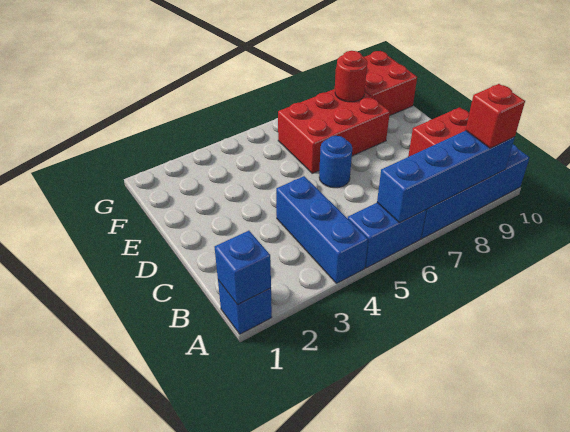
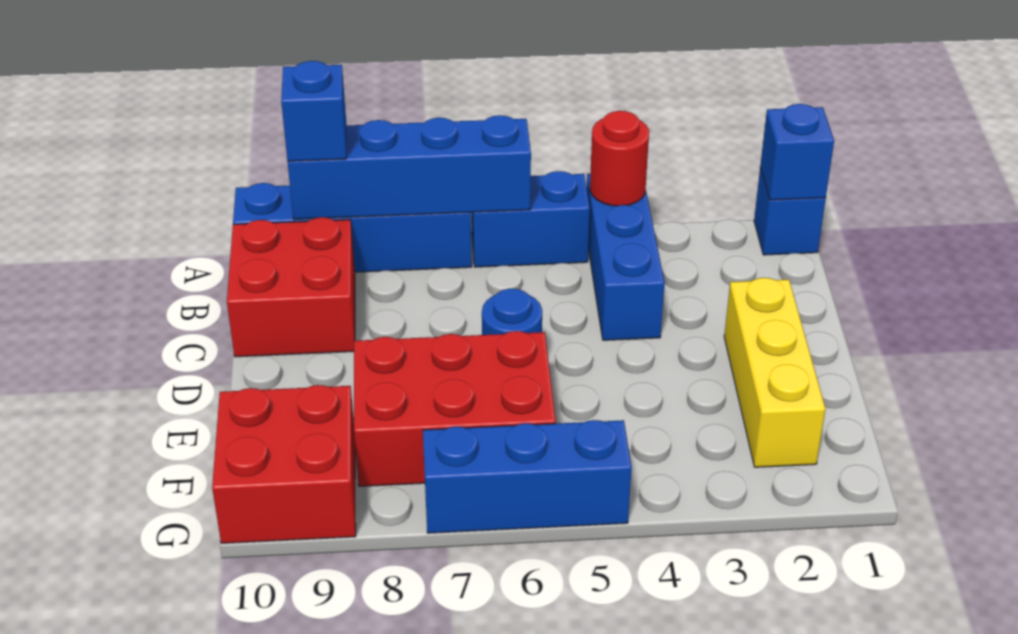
red brick A9 level 3 -> blue brick A9 level 3
none -> yellow brick D2:F2 level 1
red round brick F8 level 2 -> red round brick A4 level 2
none -> blue brick G5:G7 level 1

